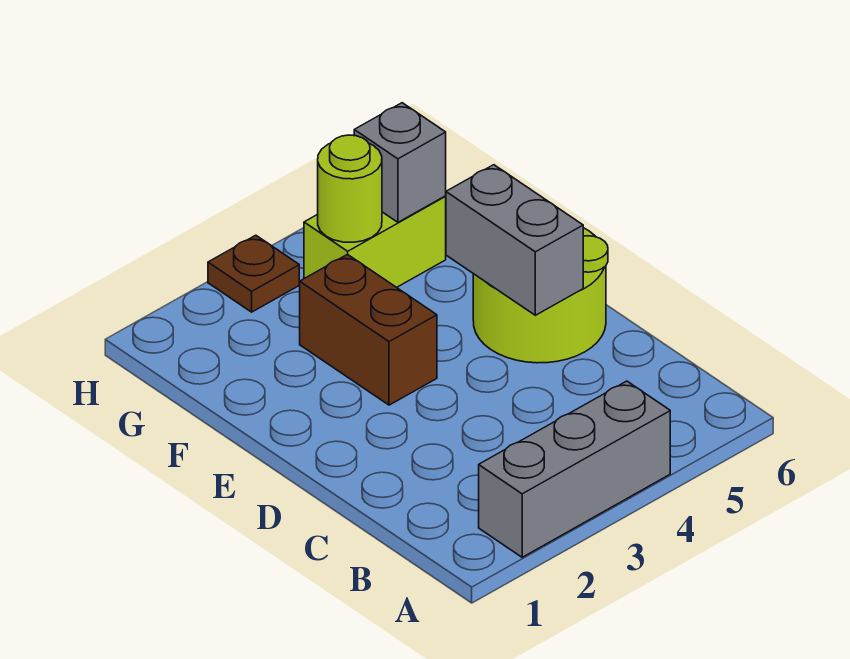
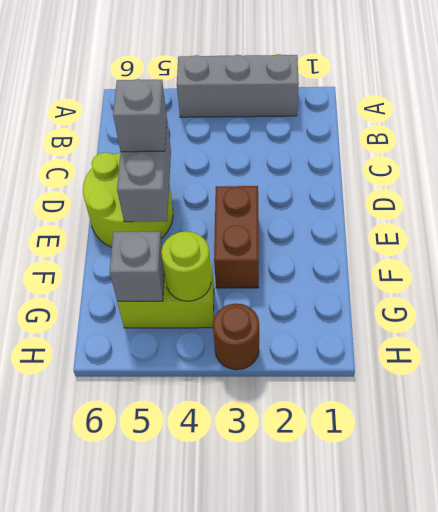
none -> grey brick D5 level 3
brown plate H3 level 1 -> brown round brick H3 level 1

